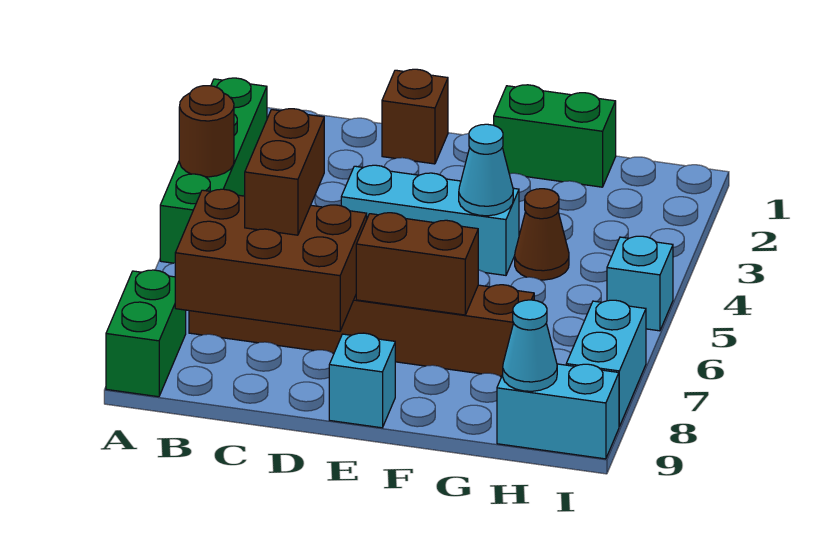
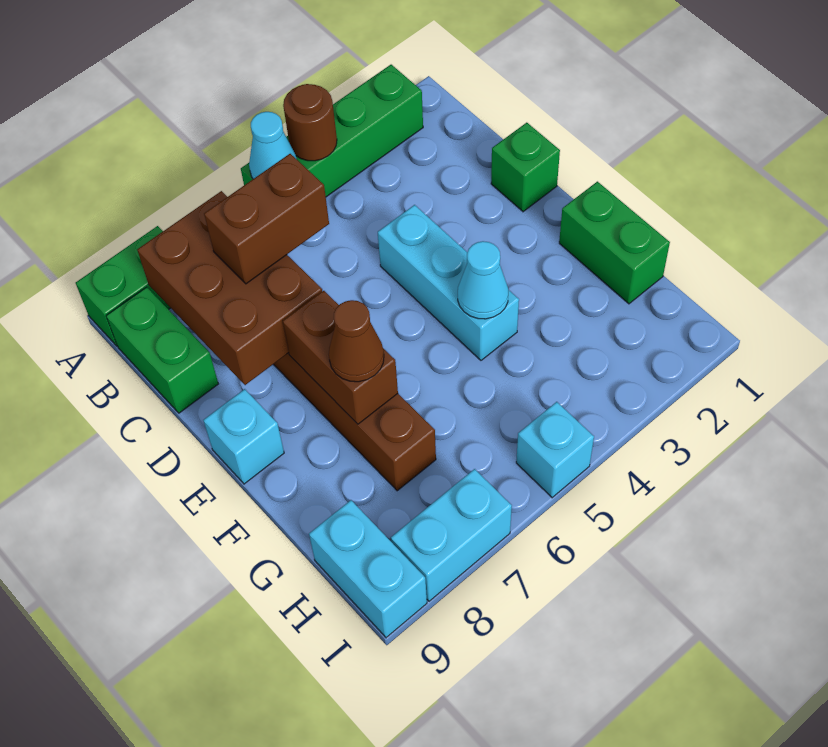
none -> green brick B9:C9 level 1
brown brick D1 level 1 -> green brick D1 level 1
brown cone G4 level 1 -> brown cone F7 level 3
cyan cone H9 level 2 -> cyan cone A5 level 2

